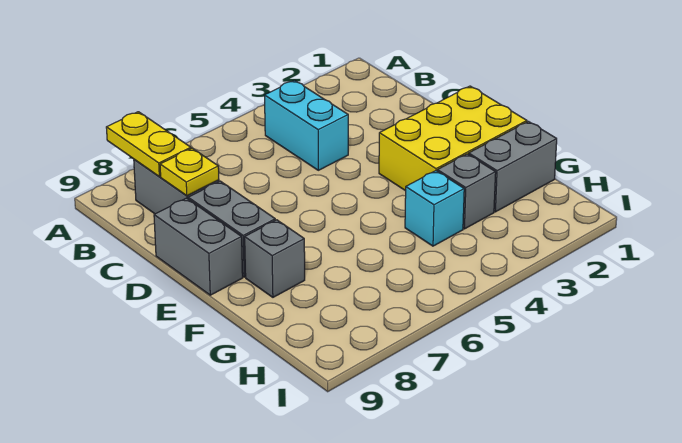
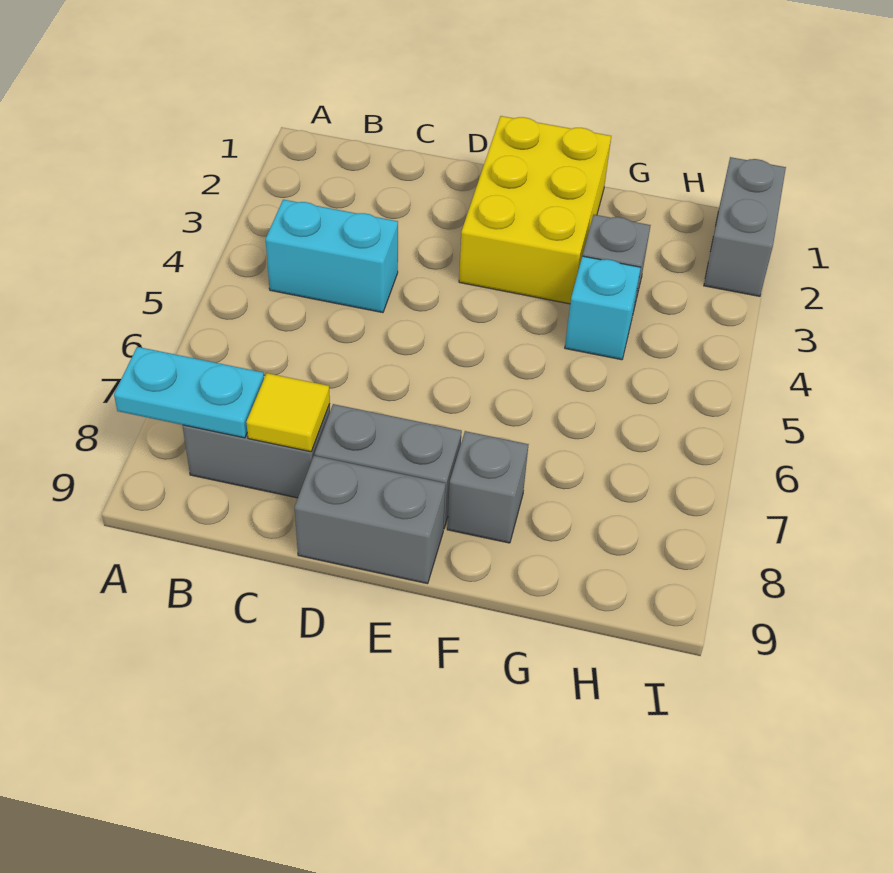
yellow plate A8:B8 level 2 -> cyan plate A8:B8 level 2
yellow plate C8 level 2 -> yellow tile C8 level 2
grey brick G1:G2 level 1 -> grey brick I1:I2 level 1

